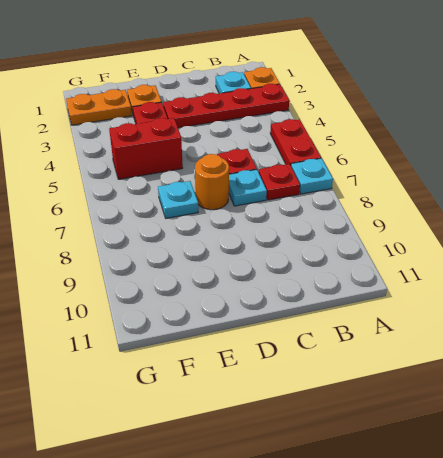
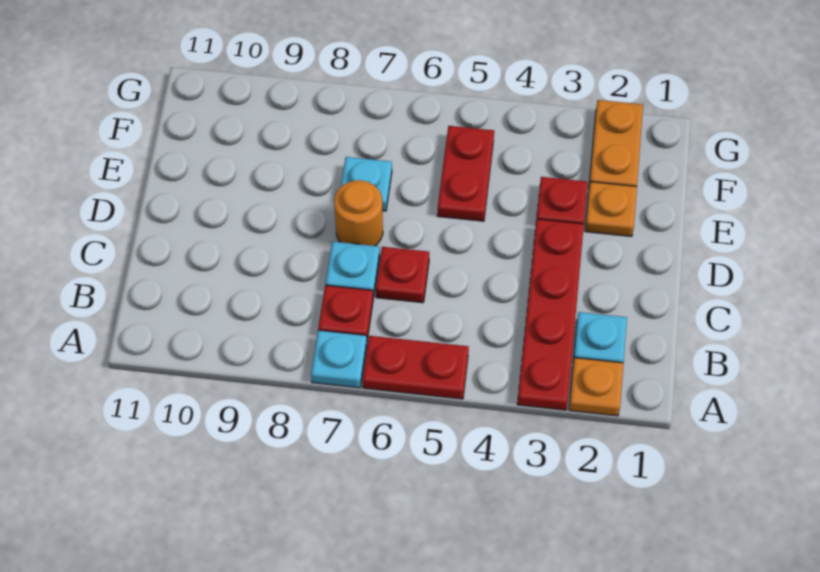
red brick E5:F5 level 1 -> red plate E5:F5 level 1

